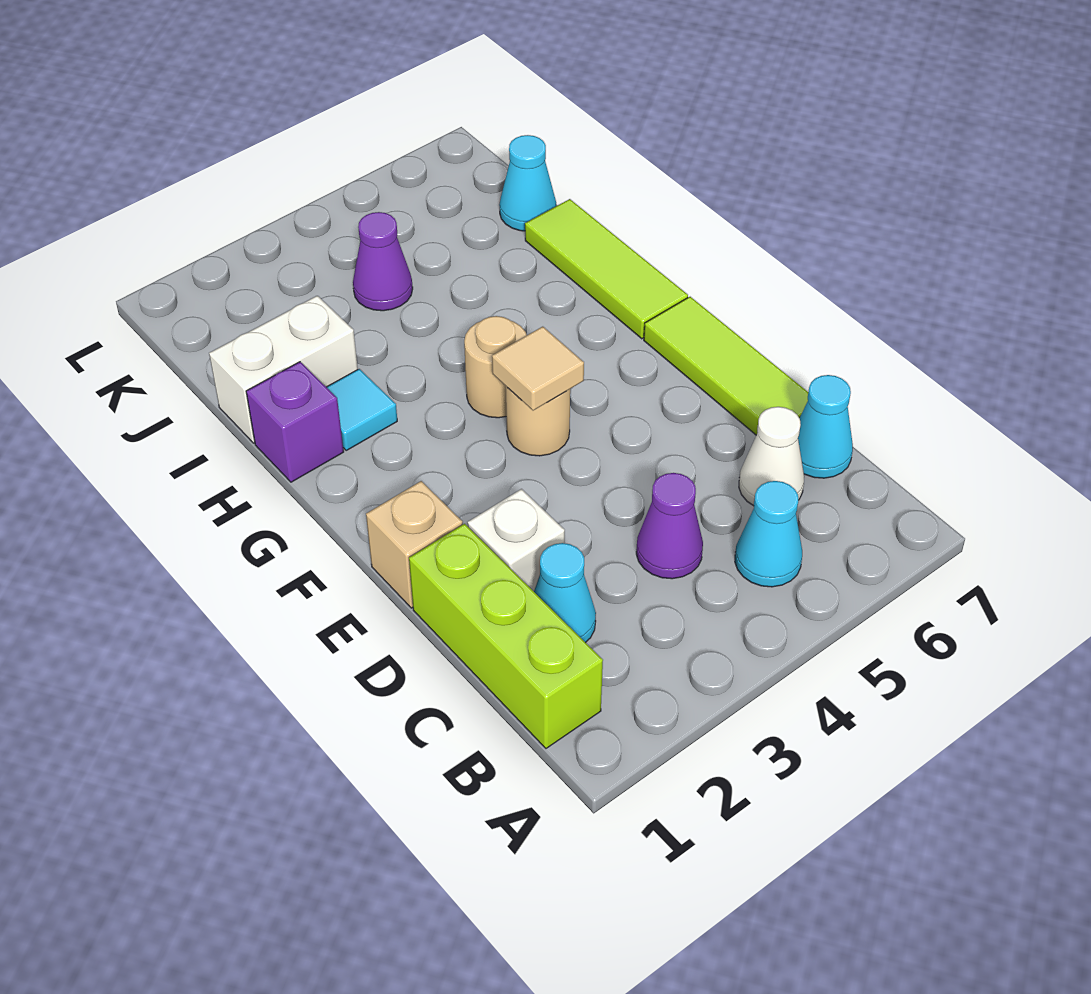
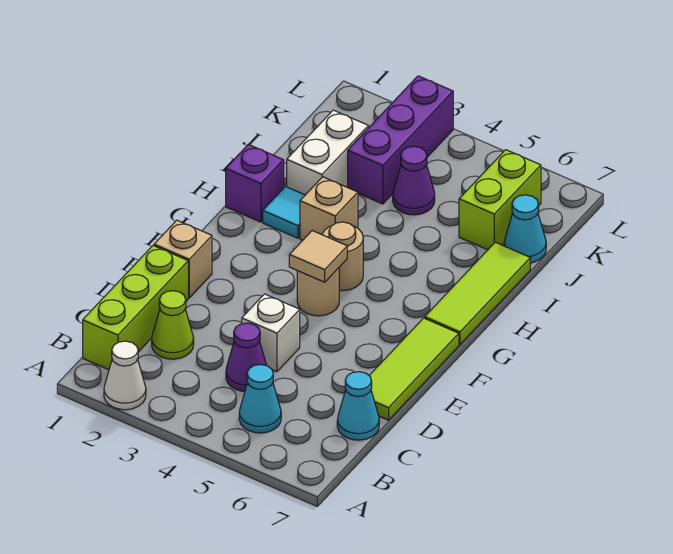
cyan cone C2 level 1 -> lime cone C2 level 1
white cone C6 level 1 -> white cone A2 level 1
white brick D2 level 1 -> white brick D4 level 1
none -> tan brick H3 level 1
white brick I1:I2 level 1 -> white brick I2:J2 level 1
none -> purple brick J3:L3 level 1
none -> lime brick J6:K6 level 1

